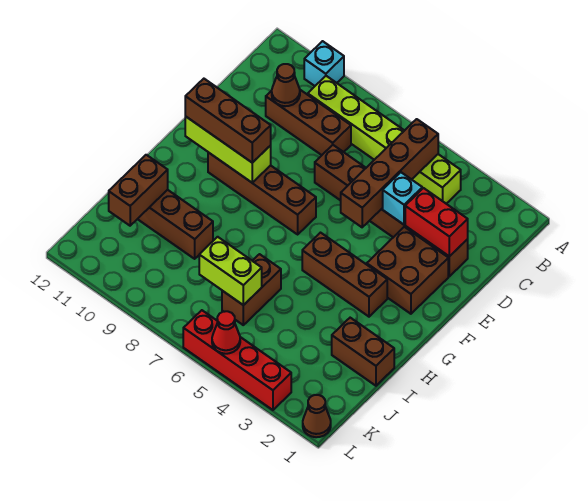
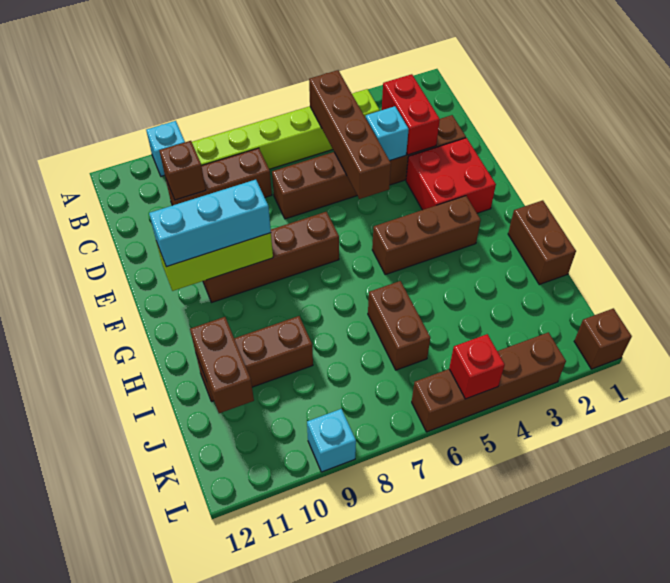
brown cone C10 level 2 -> brown brick C10 level 2
red brick D2:D3 level 2 -> red brick C3:D3 level 2
brown brick E2:F3 level 1 -> red brick E2:F3 level 1
brown brick F9:F11 level 3 -> cyan brick F9:F11 level 3
brown brick I1:I2 level 1 -> brown brick H1:I1 level 1
lime brick J6:J7 level 2 -> none
brown cone L1 level 1 -> brown brick L1 level 1
red brick L3:L6 level 1 -> brown brick L3:L6 level 1
red cone L5 level 2 -> red brick L5 level 2
none -> cyan brick L9 level 1

